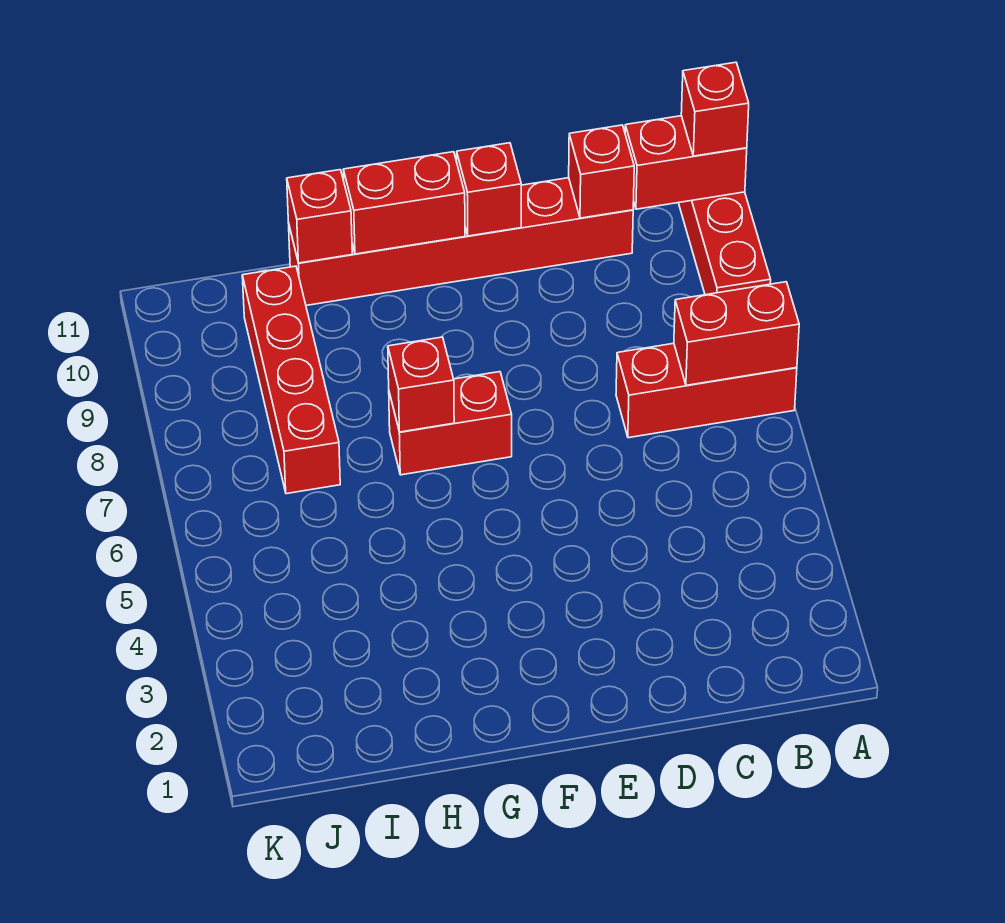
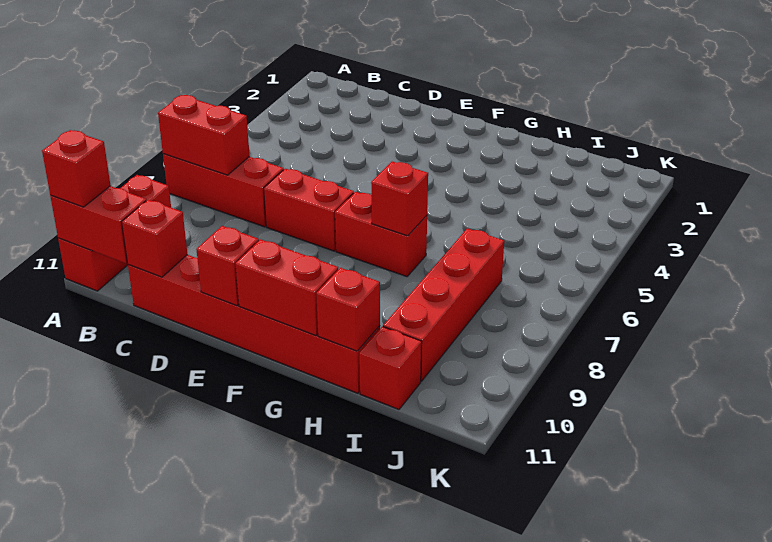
none -> red brick D7:E7 level 1
none -> red brick I11 level 1

